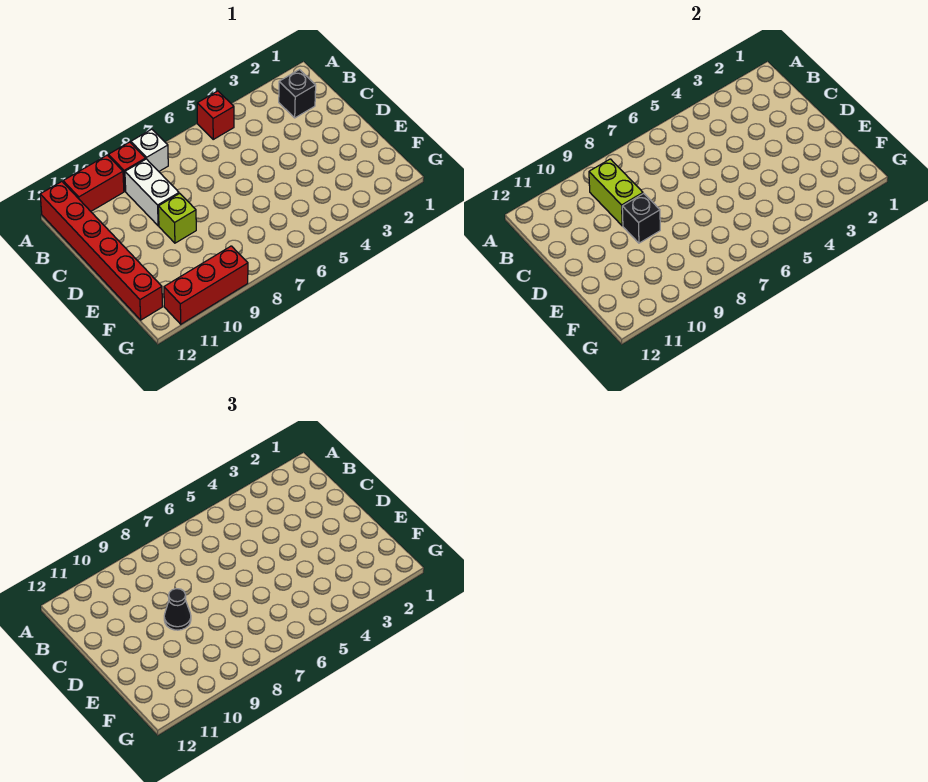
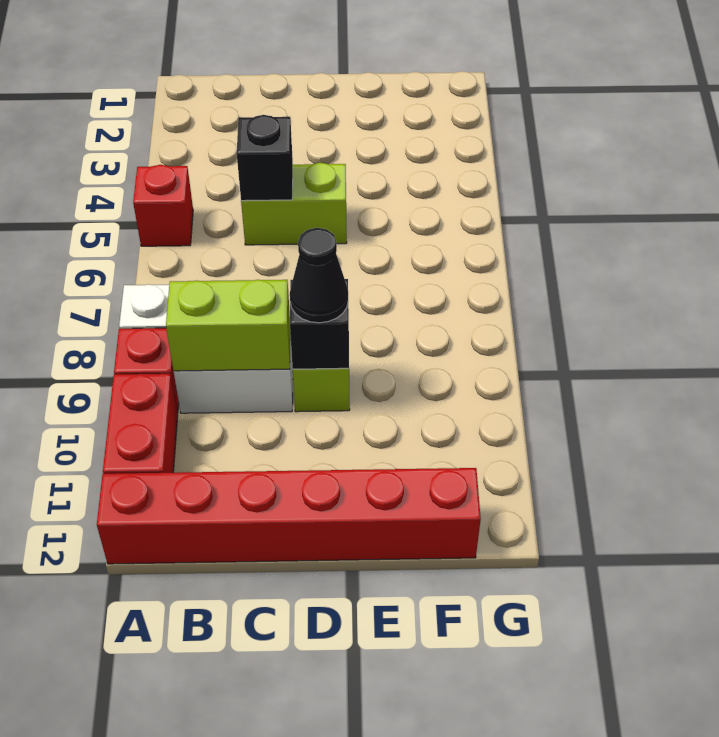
black brick B2 level 1 -> black brick C5 level 2
none -> lime brick C5:D5 level 1
red brick G9:G11 level 1 -> none

